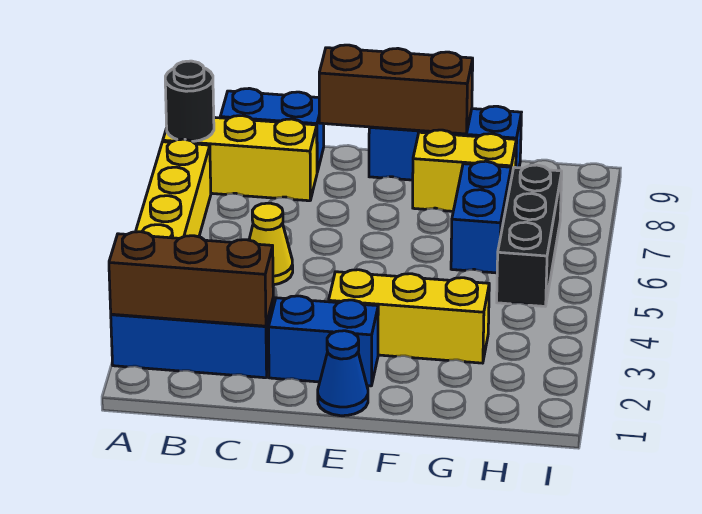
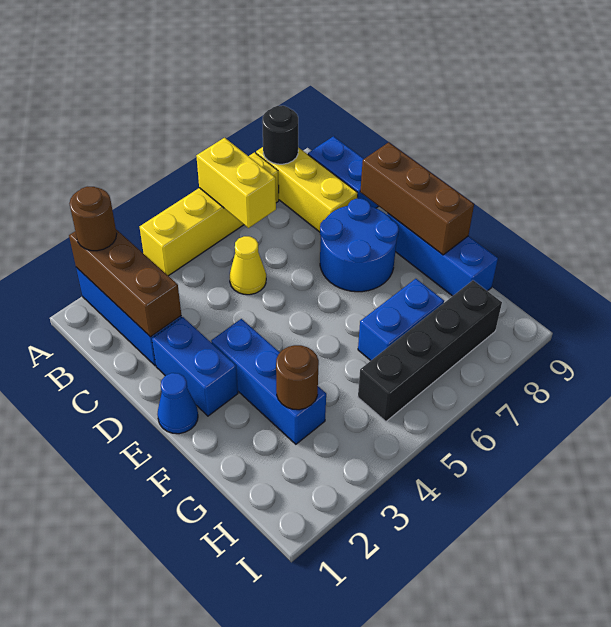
none -> brown round brick A2 level 3
none -> blue round brick D7:E8 level 1
yellow brick E3:G3 level 1 -> blue brick E3:G3 level 1
yellow brick F8:G8 level 1 -> yellow brick A6:B6 level 2
none -> brown round brick G3 level 2
black brick H5:H7 level 1 -> black brick H5:H8 level 1

